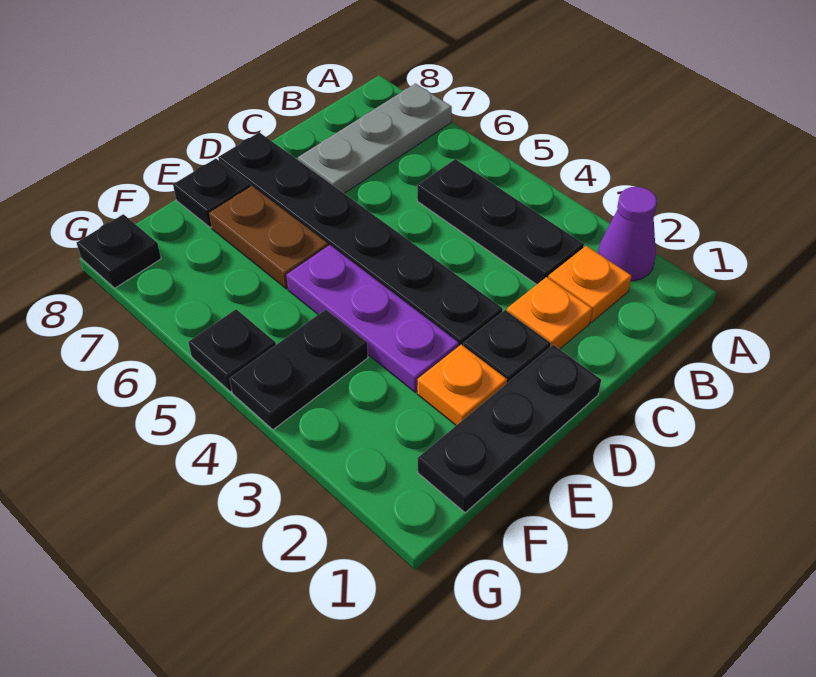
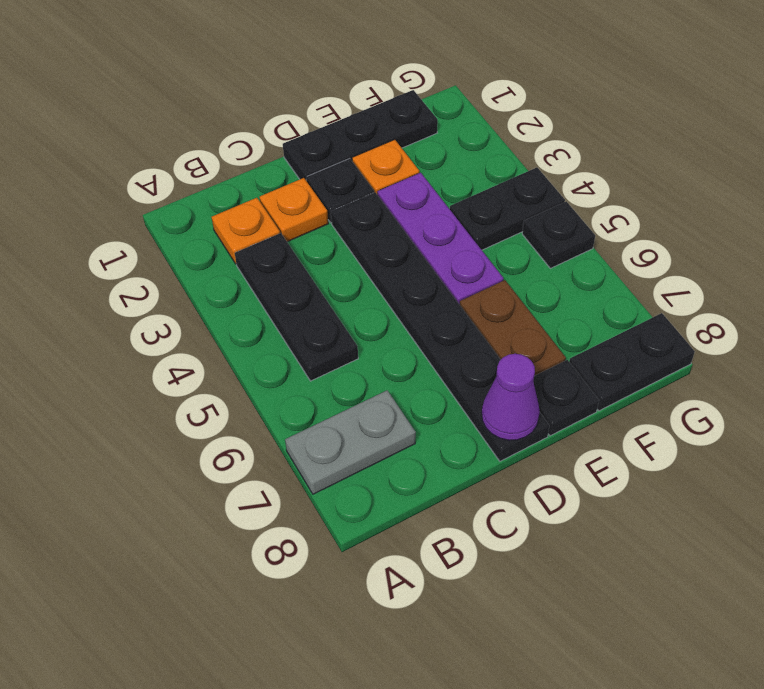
purple cone A2 level 1 -> purple cone D8 level 2
grey plate A7:C7 level 1 -> grey plate A7:B7 level 1
black plate G8 level 1 -> black plate F8:G8 level 1

